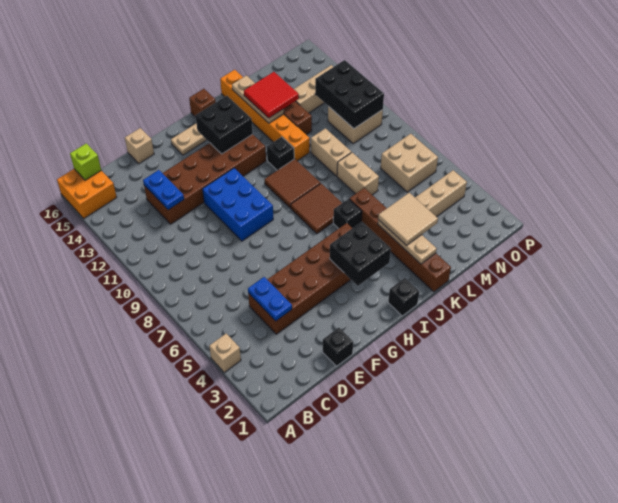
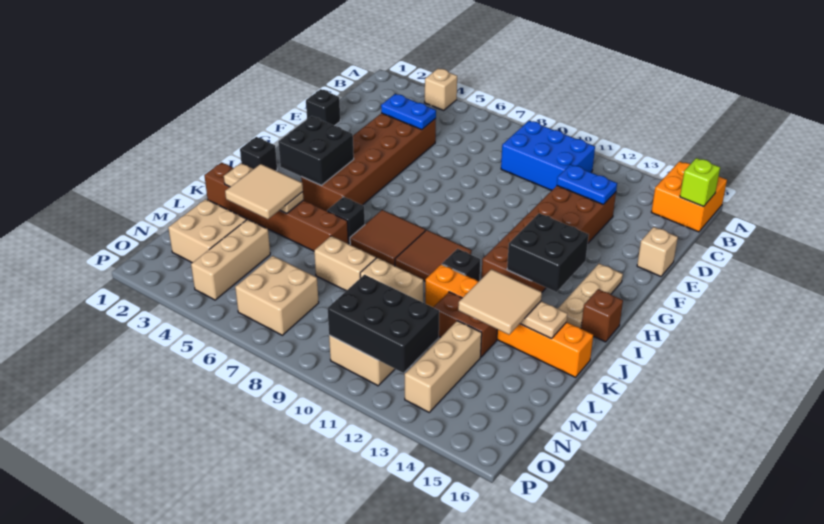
blue brick F9:G11 level 1 -> blue brick B9:C11 level 1
red tile K13:L14 level 3 -> tan tile K13:L14 level 3
none -> tan brick M2:N3 level 1

